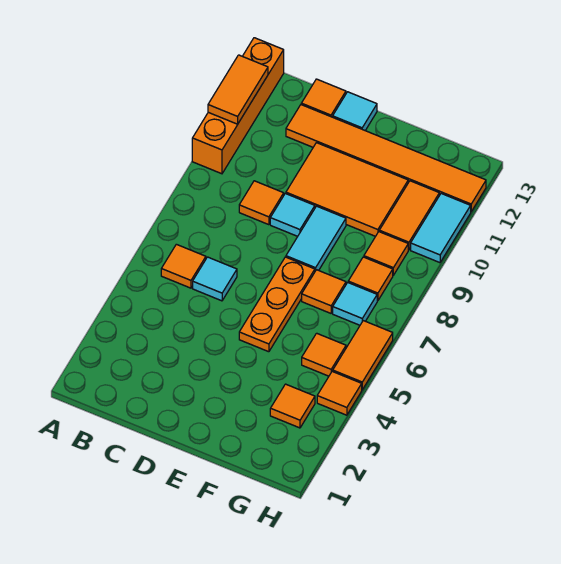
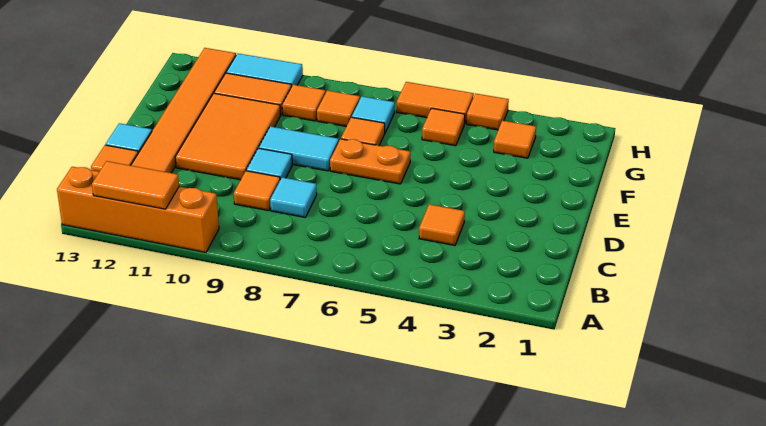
orange tile B6 level 1 -> orange tile C4 level 1
cyan tile C6 level 1 -> cyan tile C8 level 1
orange plate E5:E7 level 1 -> orange plate E6:E7 level 1

